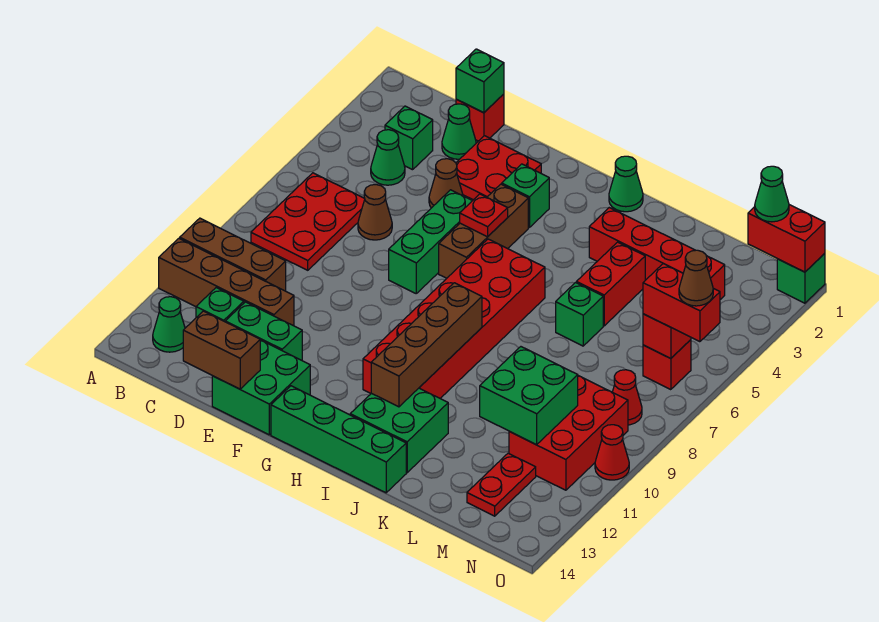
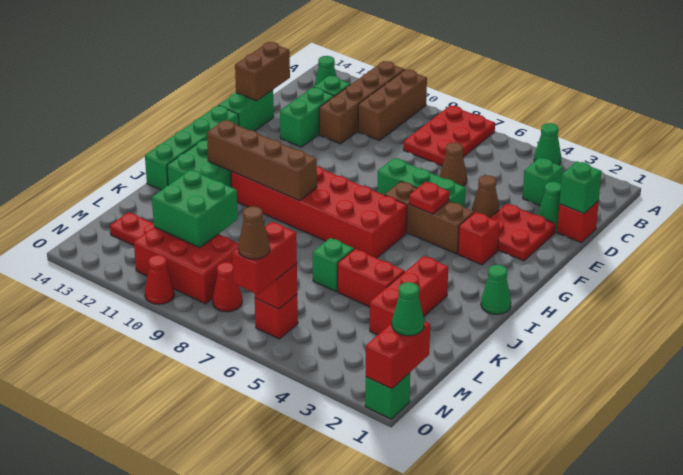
red plate B6:C8 level 1 -> red plate A7:C8 level 1
green cone C4 level 1 -> green cone A4 level 1
green brick E13:F14 level 1 -> green brick E14:F14 level 1
green brick G3 level 1 -> red brick G3 level 1
red brick J3:M3 level 1 -> red brick J3:L3 level 1

